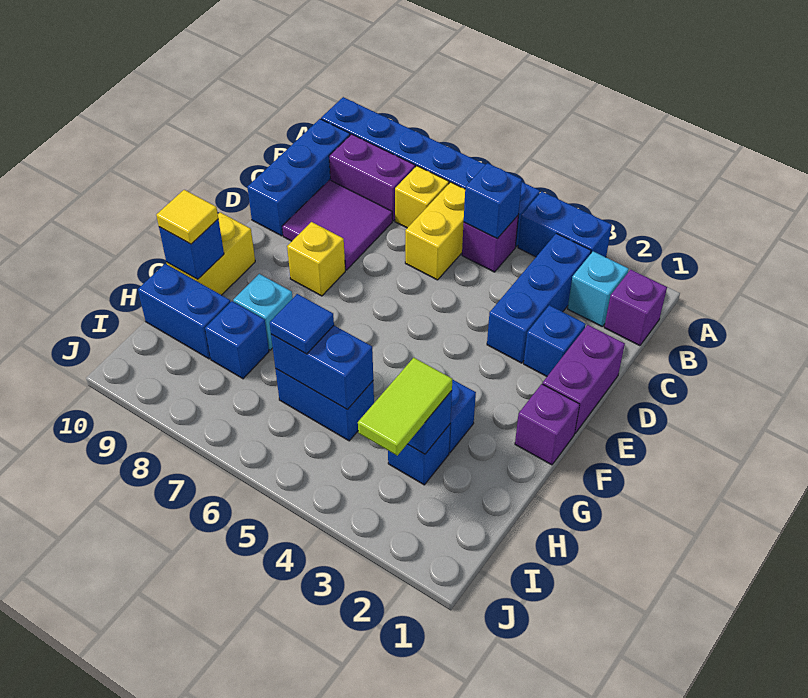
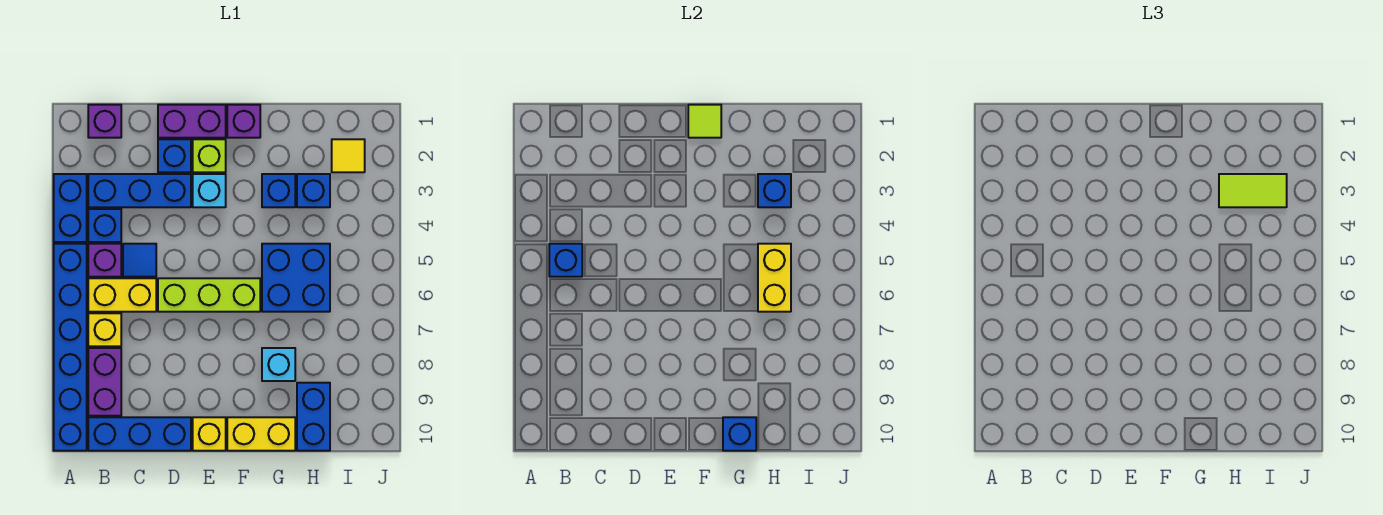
cyan brick B2 level 1 -> cyan brick E3 level 1
purple tile C8:D9 level 1 -> none
none -> lime brick D6:F6 level 1
none -> lime brick E2 level 1
yellow brick E8 level 1 -> yellow brick E10 level 1
none -> lime tile F1 level 2
yellow tile G10 level 3 -> yellow tile I2 level 1
blue brick H5:H6 level 1 -> blue brick G5:H6 level 1
blue brick H5:H6 level 2 -> yellow brick H5:H6 level 2
blue tile H6 level 3 -> blue tile C5 level 1
blue brick H8 level 1 -> blue brick B4 level 1

